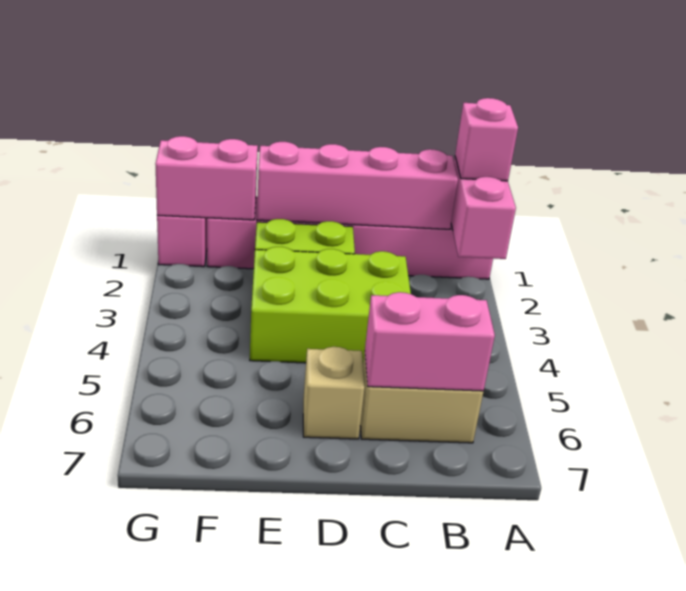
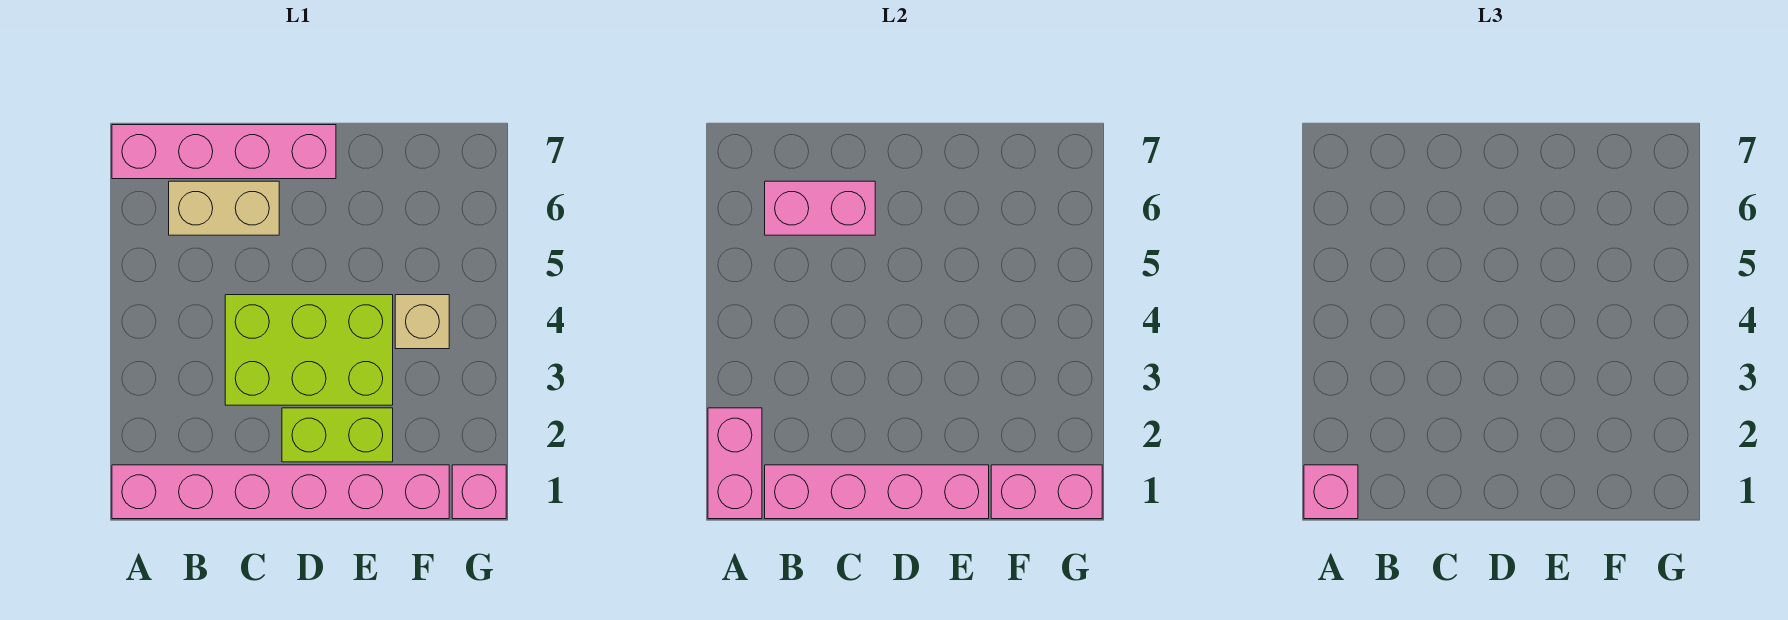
none -> pink brick A7:D7 level 1
tan brick D6 level 1 -> tan brick F4 level 1

